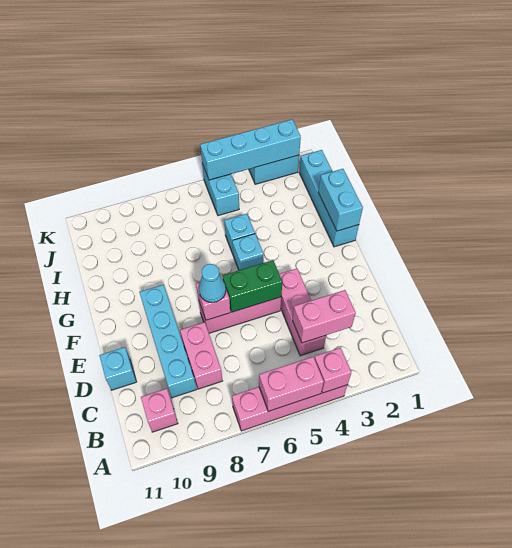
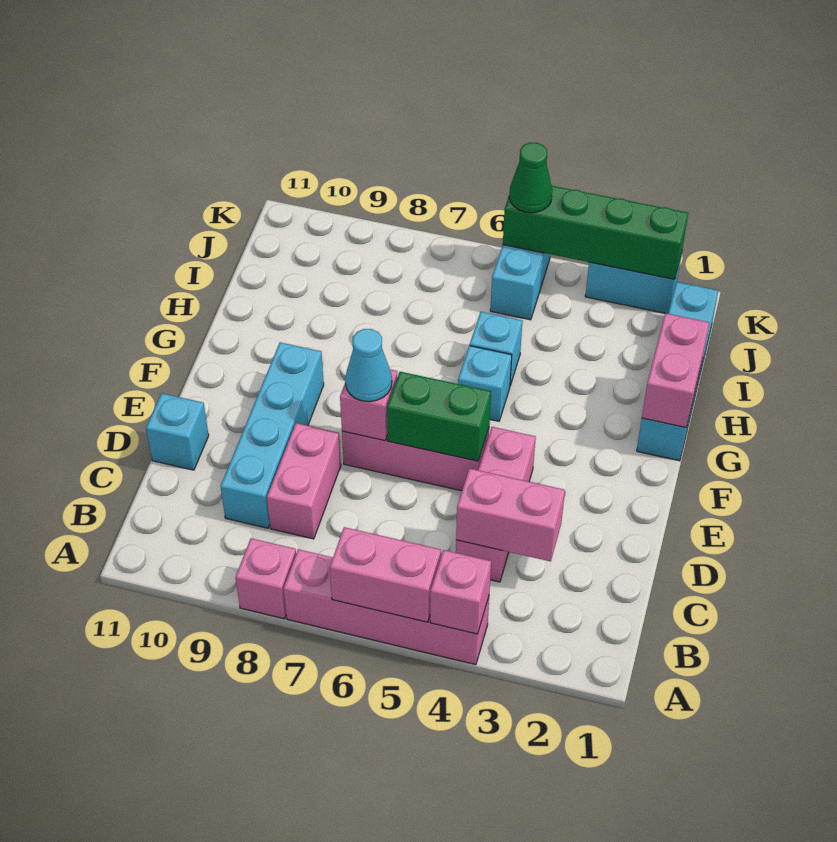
pink brick B10 level 1 -> pink brick A8 level 1
cyan brick G1:H1 level 2 -> pink brick G1:H1 level 2
cyan brick K2:K5 level 2 -> green brick K2:K5 level 2
none -> green cone K5 level 3

